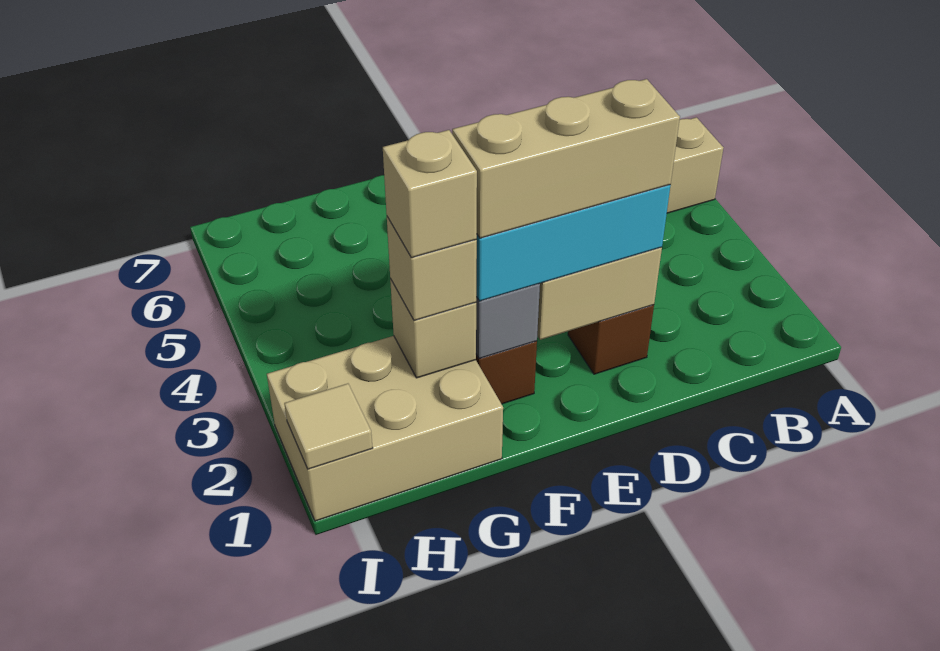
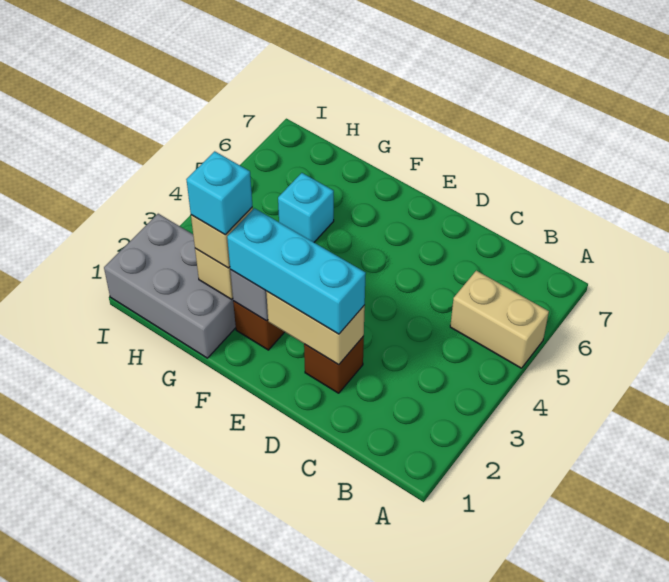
tan brick D2:F2 level 4 -> none
tan brick G1:I2 level 1 -> grey brick G1:I2 level 1
tan brick G2 level 4 -> cyan brick G2 level 4
none -> cyan brick G5 level 1
tan tile I1 level 2 -> none

